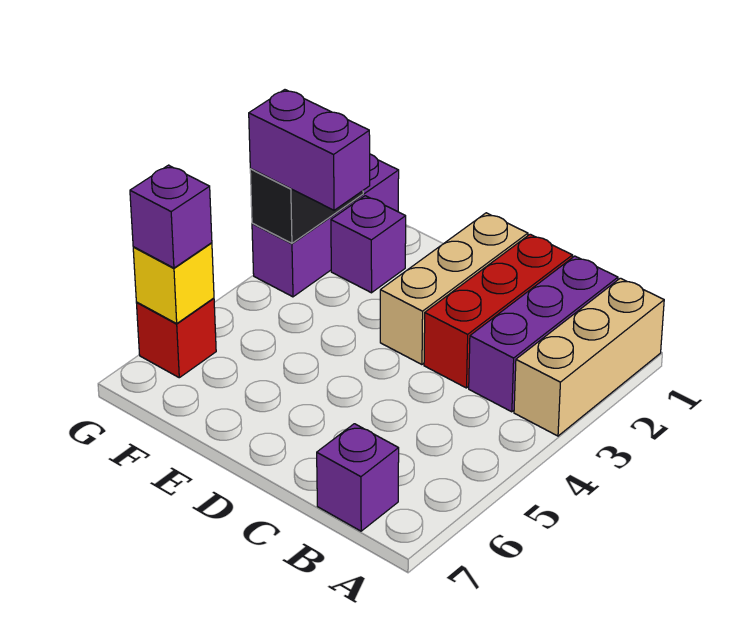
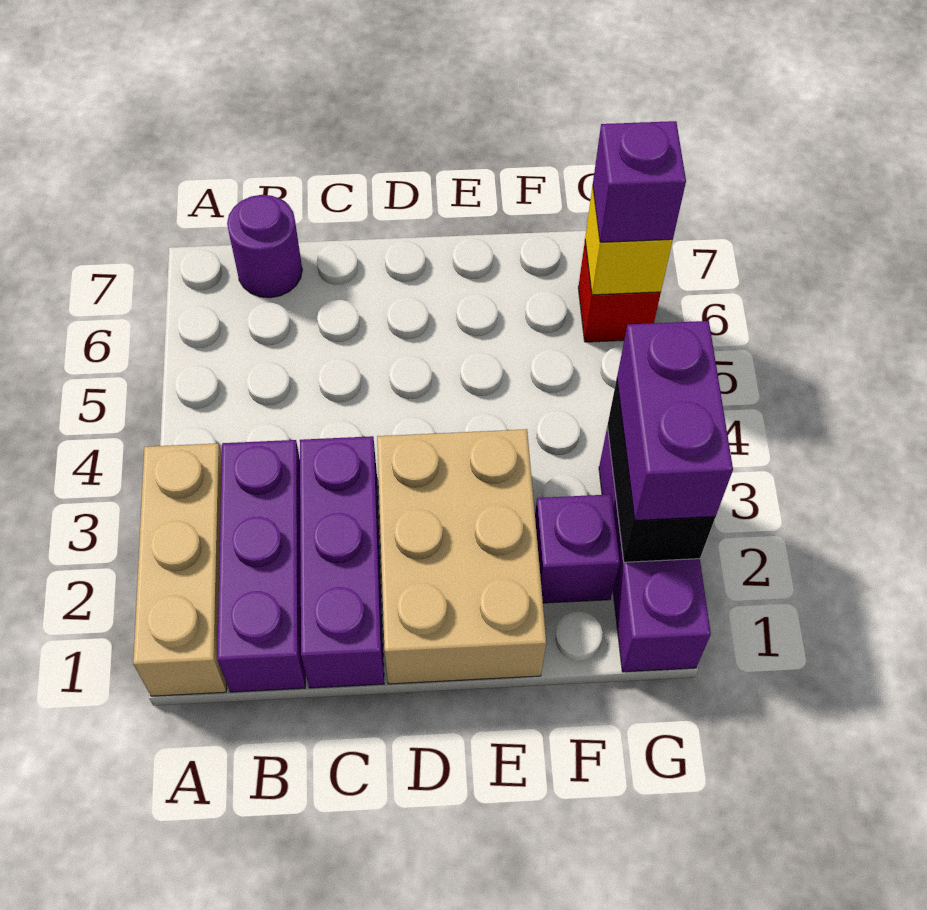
purple brick B7 level 1 -> purple round brick B7 level 1
red brick C1:C3 level 1 -> purple brick C1:C3 level 1
tan brick D1:D3 level 1 -> tan brick D1:E3 level 1
purple brick F3:G3 level 3 -> purple brick G2:G3 level 3

